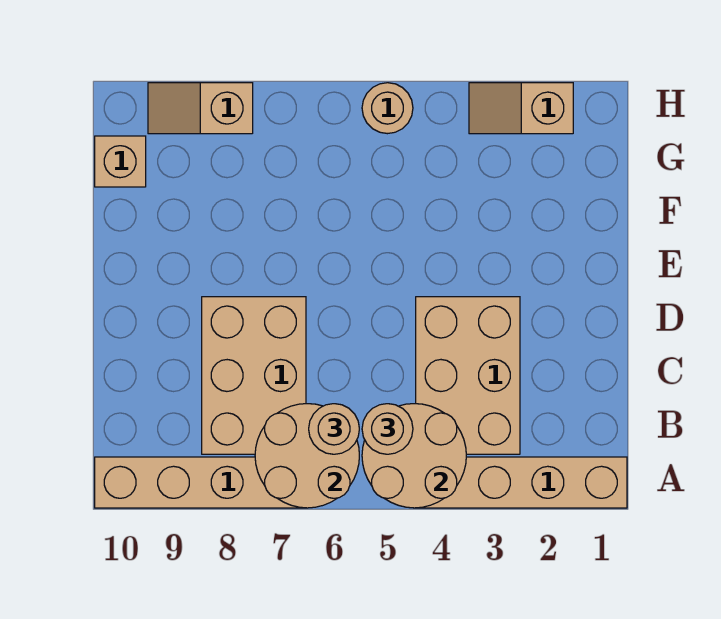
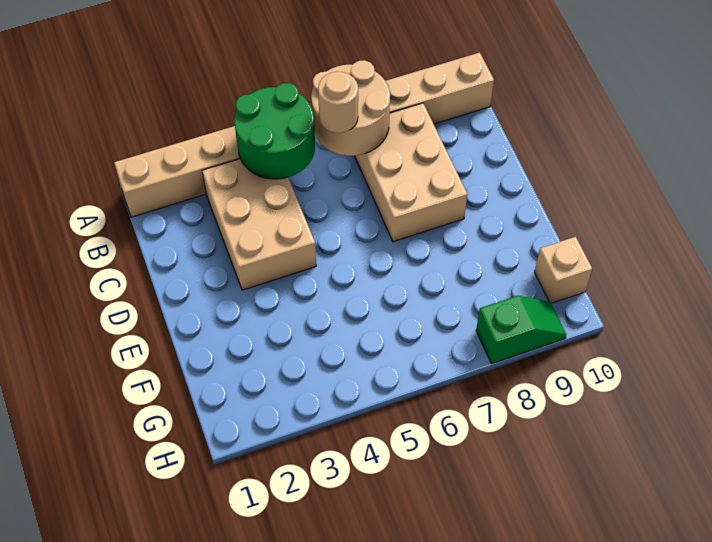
tan round brick A4:B5 level 2 -> green round brick A4:B5 level 2
tan round brick B5 level 3 -> none
tan slope H2:H3 level 1 top 2 -> none
tan round brick H5 level 1 -> none
tan slope H8:H9 level 1 top 8 -> green slope H8:H9 level 1 top 8

